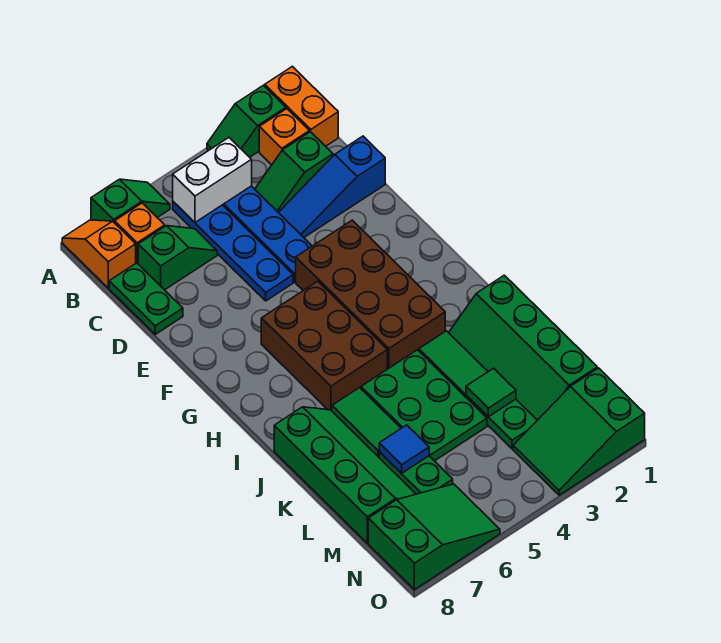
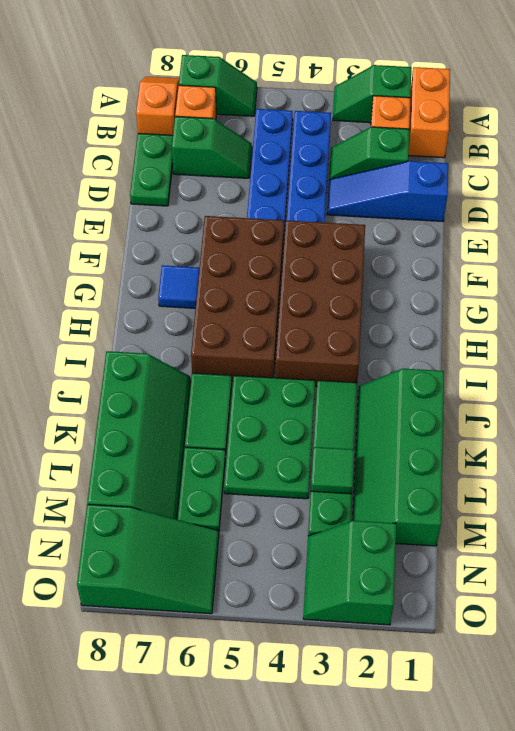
white brick B4:B5 level 2 -> none
brown brick G5:I6 level 1 -> brown brick F5:I6 level 1
blue tile L6 level 2 -> blue tile G7 level 1
green slope N1:O3 level 1 top 1 -> green slope N2:O3 level 1 top 2

